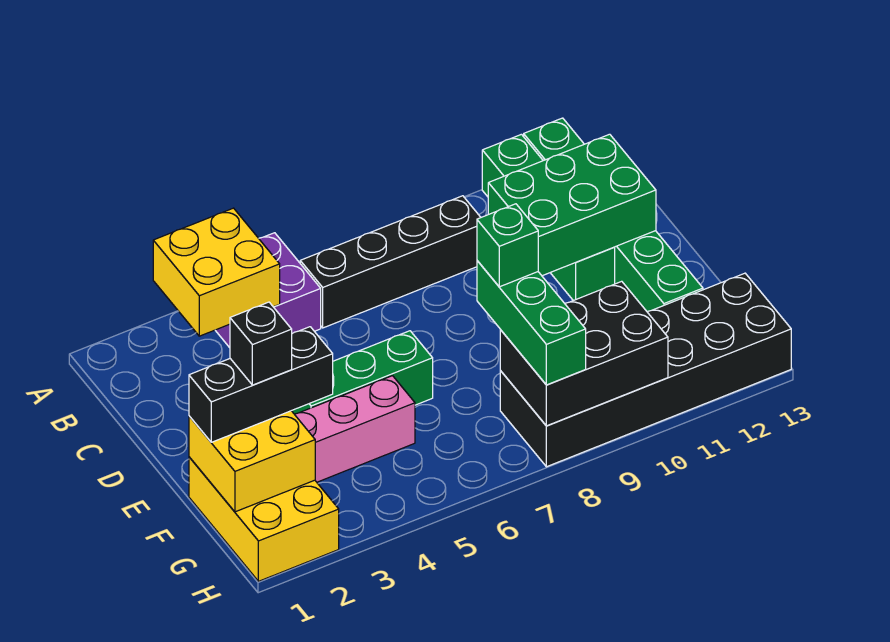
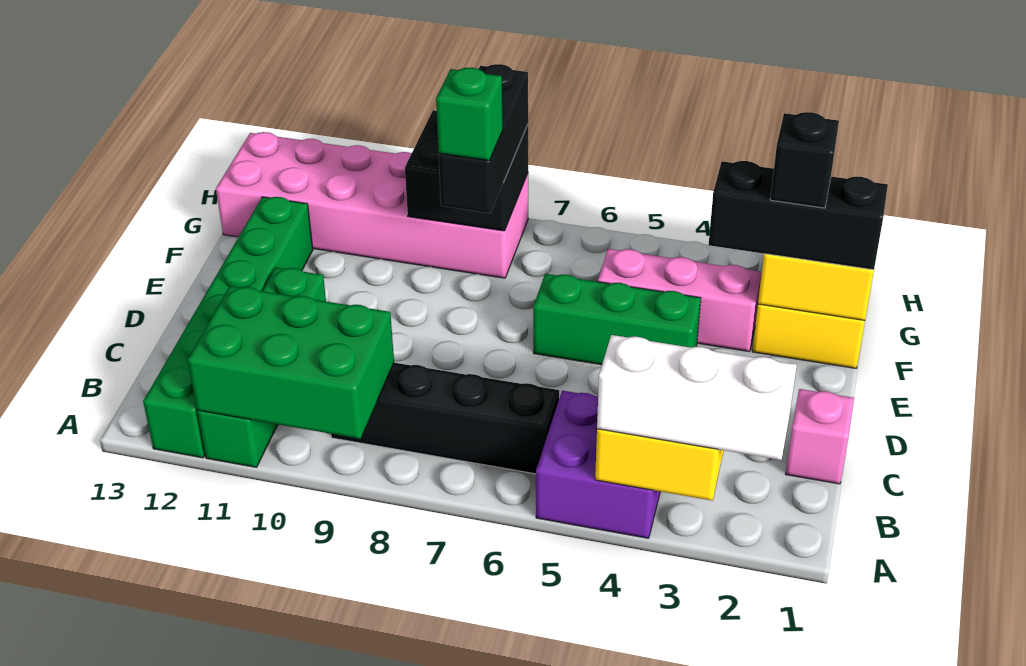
none -> white brick A2:A4 level 3
none -> pink brick C1 level 1
green brick C10:D12 level 2 -> green brick A9:B11 level 2
green brick F8:H8 level 3 -> black brick F8:H8 level 3
black brick G8:H13 level 1 -> pink brick G8:H13 level 1
black brick G8:H10 level 2 -> black brick G8:H9 level 2

